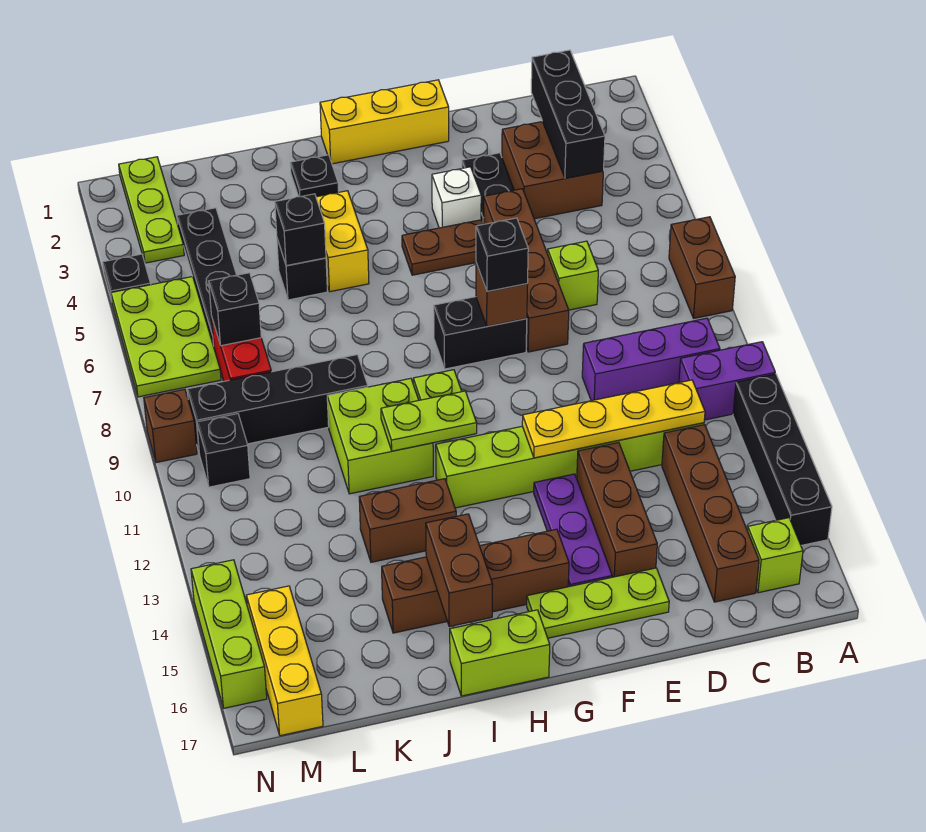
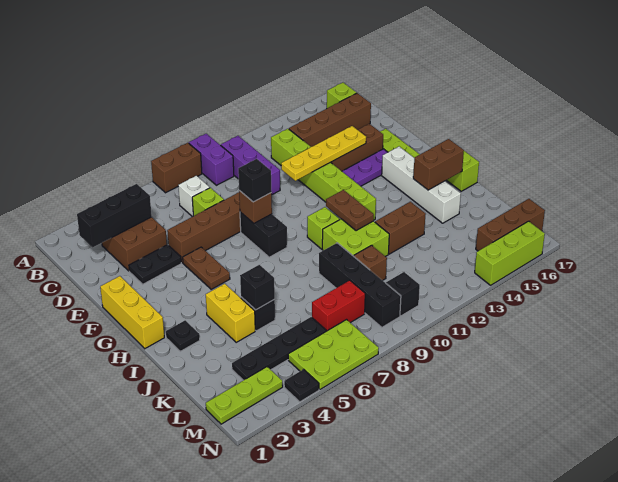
purple brick A11:B11 level 1 -> purple brick A9:B9 level 1
black brick A12:A15 level 1 -> none
yellow plate C12:F12 level 2 -> yellow plate E11:E14 level 2
white brick F4 level 1 -> white brick C7 level 1
brown brick G15:J15 level 1 -> white brick G15:J15 level 1
lime plate H11:I11 level 2 -> brown plate H11:I11 level 2
yellow brick I4:I5 level 1 -> yellow brick I4:J4 level 1
brown brick I13:J13 level 1 -> brown brick J12:J13 level 1
black brick L7 level 2 -> none
yellow brick M15:M17 level 1 -> brown brick M15:M17 level 1
brown brick N9 level 1 -> brown brick K10 level 1

